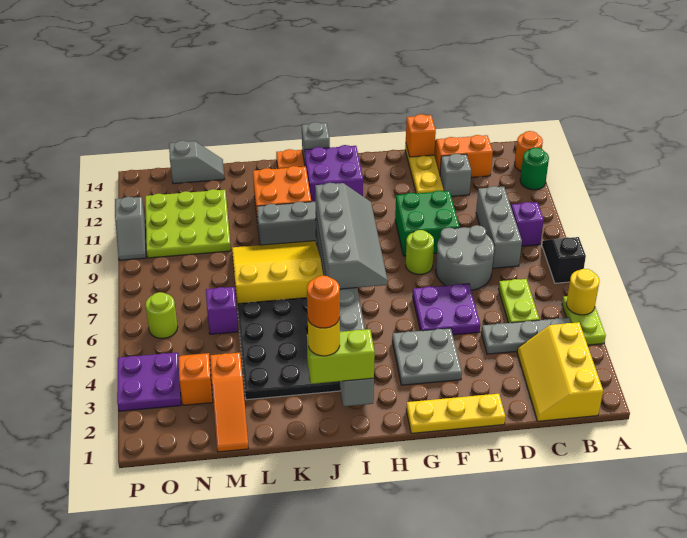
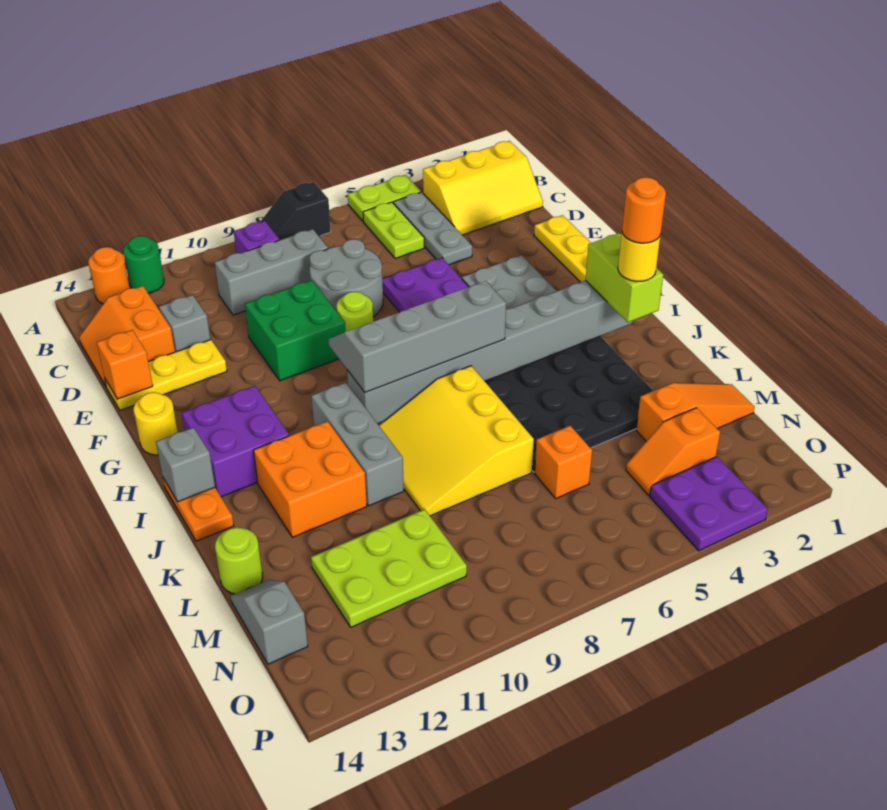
yellow round brick A5 level 2 -> yellow round brick G14 level 1
lime plate C5:C6 level 1 -> lime plate B5:C5 level 1
purple brick M6 level 1 -> orange brick M6 level 1
lime plate M10:O12 level 1 -> lime plate M10:N12 level 1
lime round brick O6 level 1 -> lime round brick L14 level 1
grey slope P10:P11 level 1 top 11 -> none

